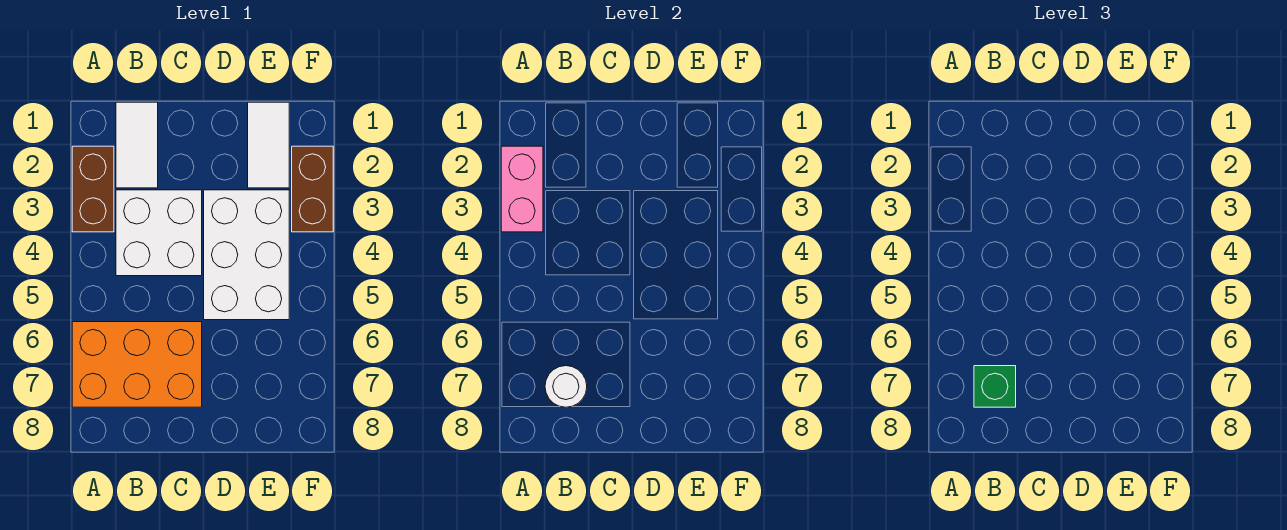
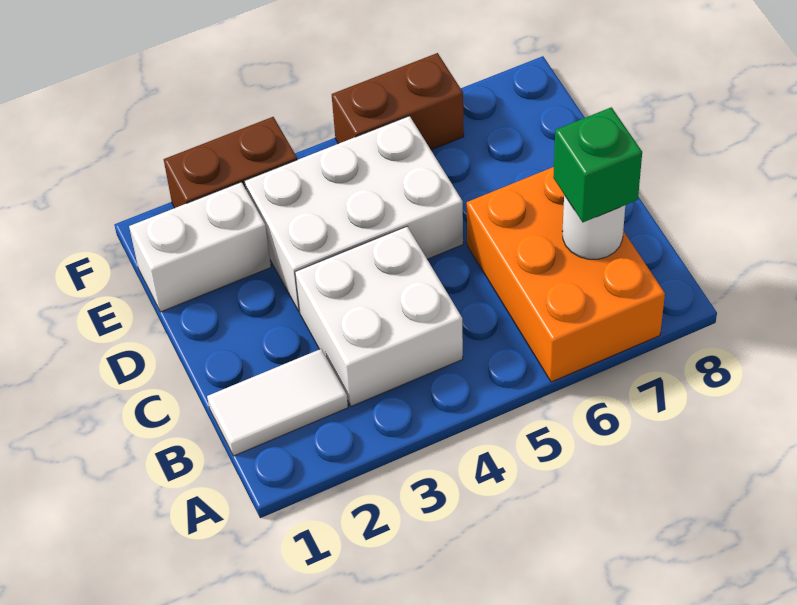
brown brick A2:A3 level 1 -> brown brick F5:F6 level 1
pink brick A2:A3 level 2 -> none
white tile E1:E2 level 1 -> white brick E1:E2 level 1

